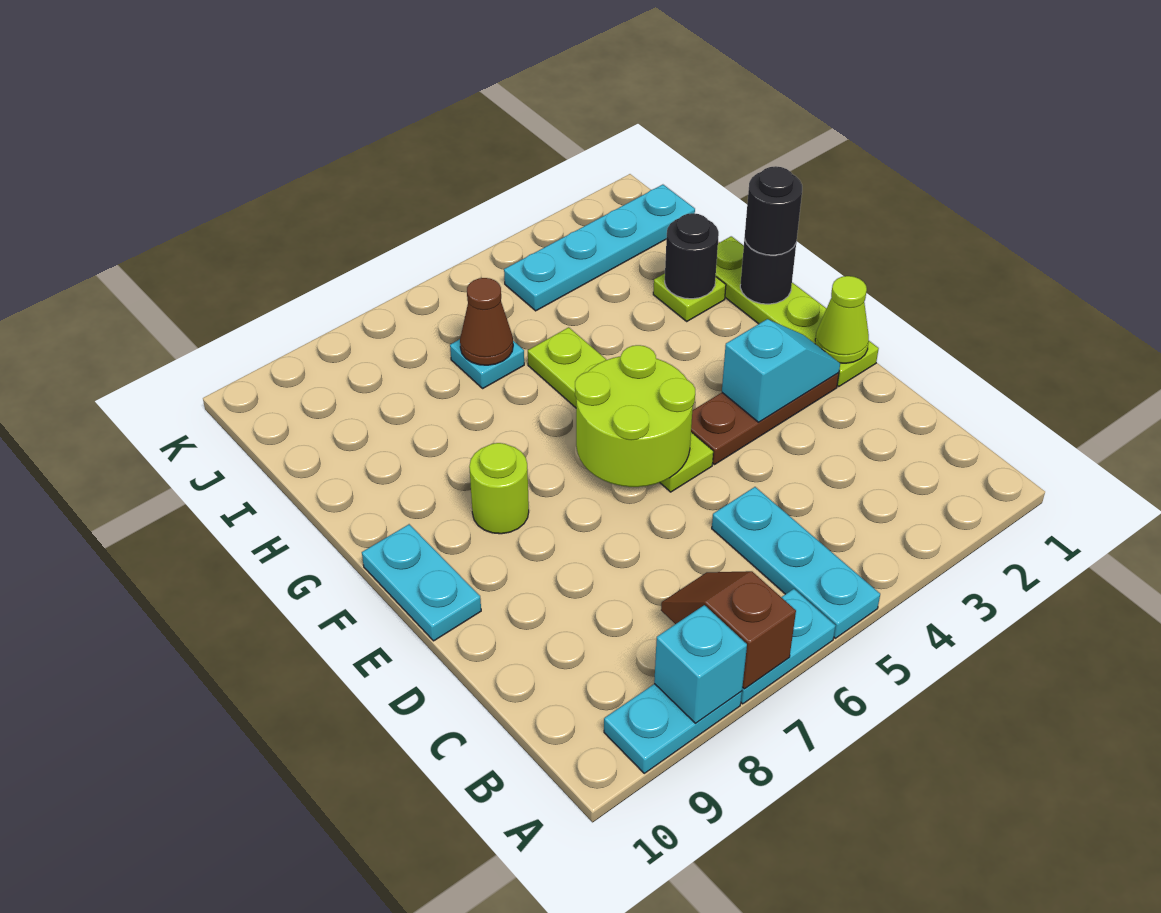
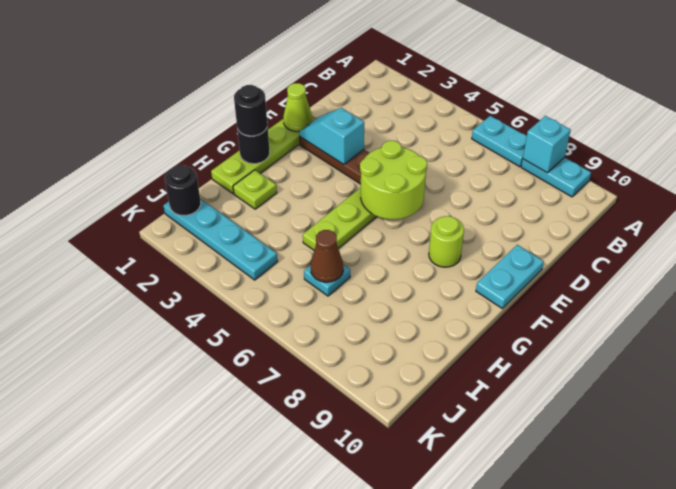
cyan plate A5:C5 level 1 -> none
brown slope A7:B7 level 2 top A -> none
black round brick H2 level 2 -> black round brick J1 level 2

